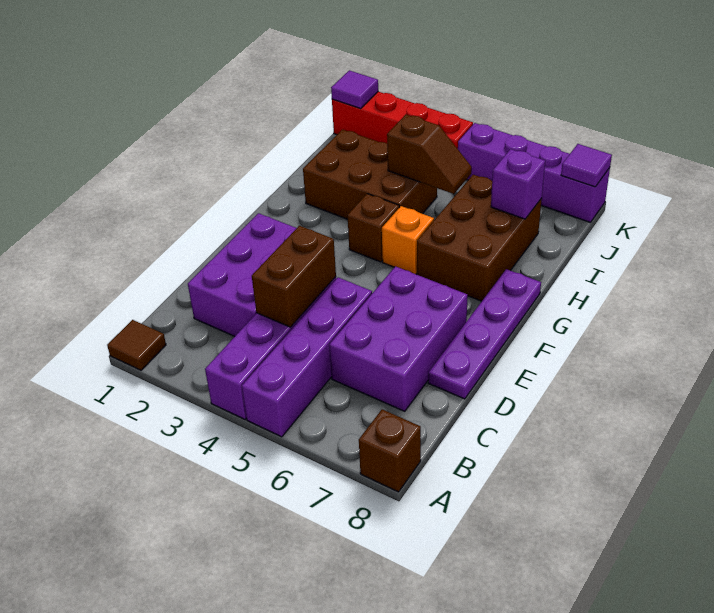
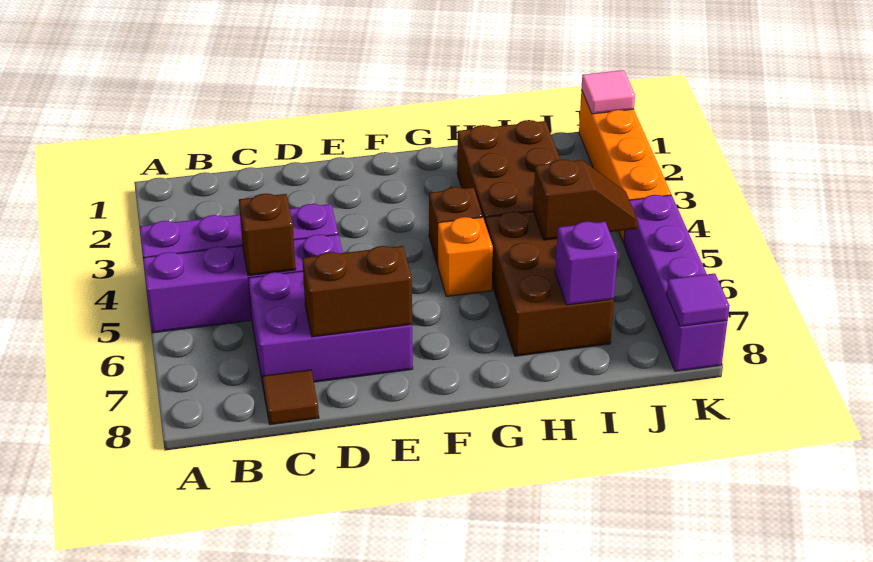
brown tile A1 level 1 -> brown tile C8 level 1
brown brick A8 level 1 -> brown brick C5 level 2
purple brick C2:E3 level 1 -> none
brown brick C4:D4 level 2 -> brown brick D7:E7 level 2
purple plate D8:G8 level 1 -> none
brown brick G6:I7 level 1 -> brown brick H5:I7 level 1
brown slope I4:I5 level 2 top 4 -> brown slope I5:J5 level 2 top I
red brick K1:K4 level 1 -> orange brick K1:K4 level 1
purple tile K1 level 2 -> pink tile K1 level 2

